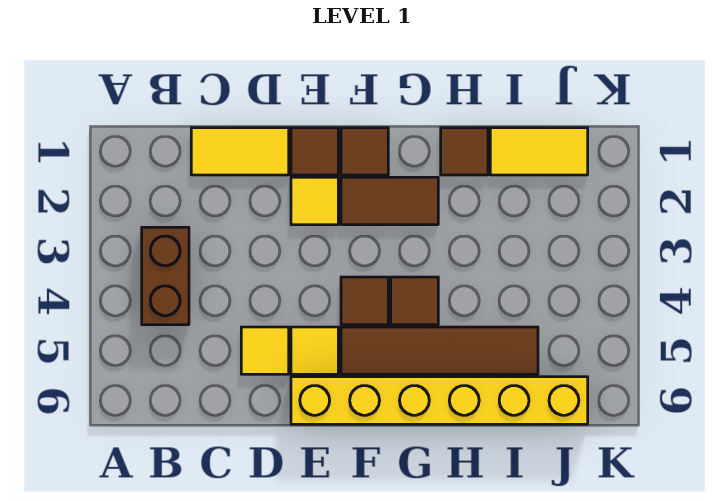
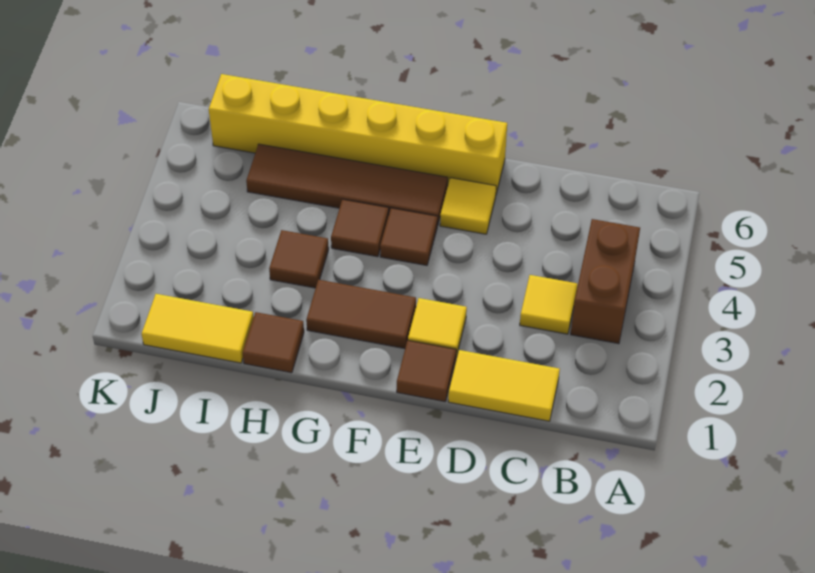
yellow tile D5 level 1 -> yellow tile C3 level 1
brown tile F1 level 1 -> brown tile H3 level 1

